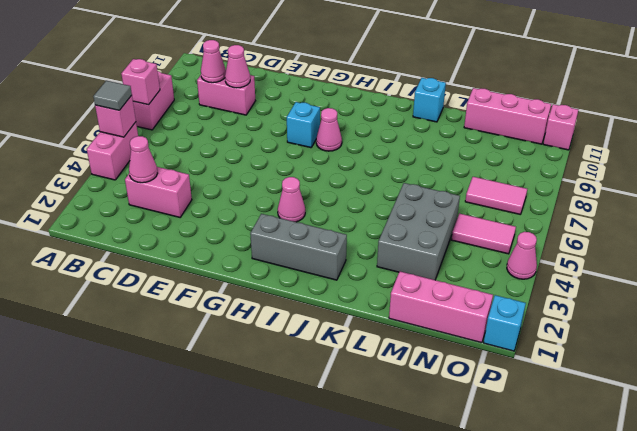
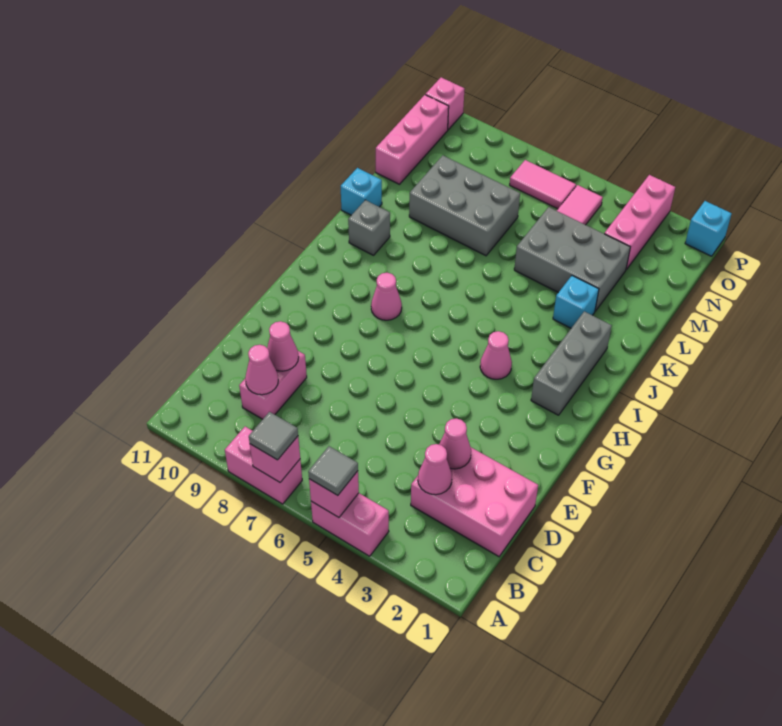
none -> grey tile A7 level 3
pink brick C3:D3 level 1 -> pink brick C1:D3 level 1
cyan brick G8 level 1 -> cyan brick K3 level 1
none -> grey brick J10 level 1
none -> grey brick L7:M9 level 1
pink brick M1:O1 level 1 -> pink brick N3:P3 level 1
pink tile N7:O7 level 1 -> pink tile O6:O7 level 1
pink cone P4 level 1 -> pink cone D3 level 2

